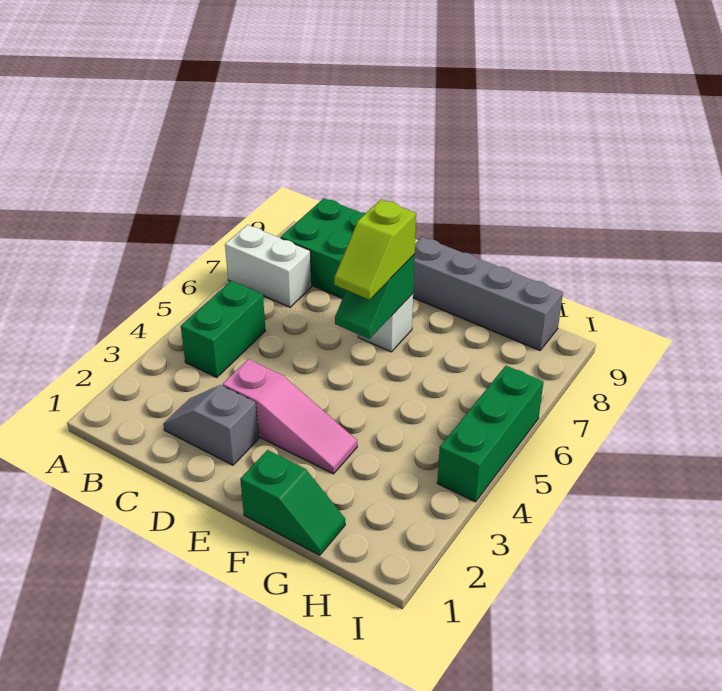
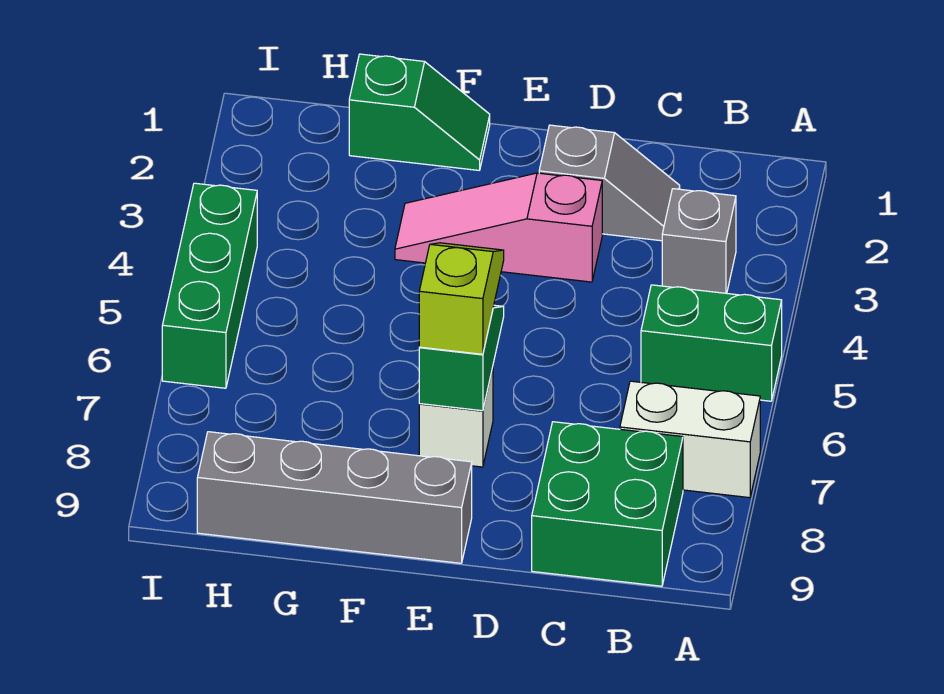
none -> grey brick B3 level 1
green brick B4:B5 level 1 -> green brick A5:B5 level 1
green slope F1:G1 level 1 top F -> green slope F1:G1 level 1 top G

